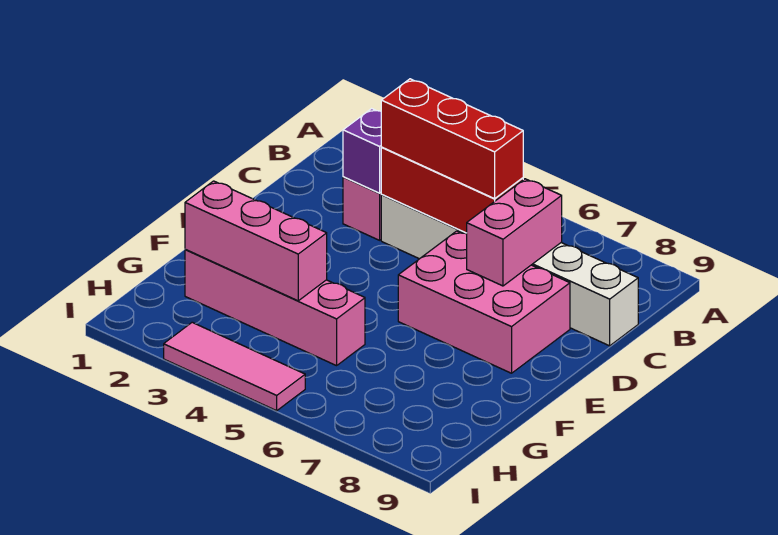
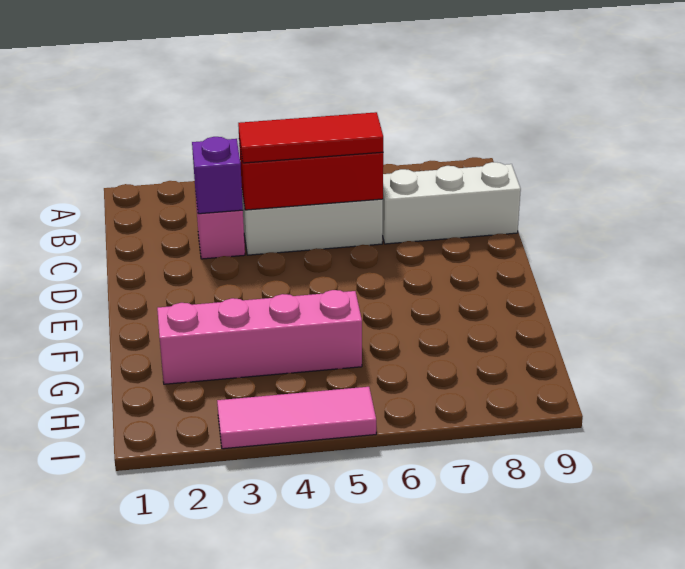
red brick C4:C6 level 3 -> red tile C4:C6 level 3
pink brick C7:D7 level 2 -> none
pink brick D6:E8 level 1 -> none
pink brick G2:G4 level 2 -> none

